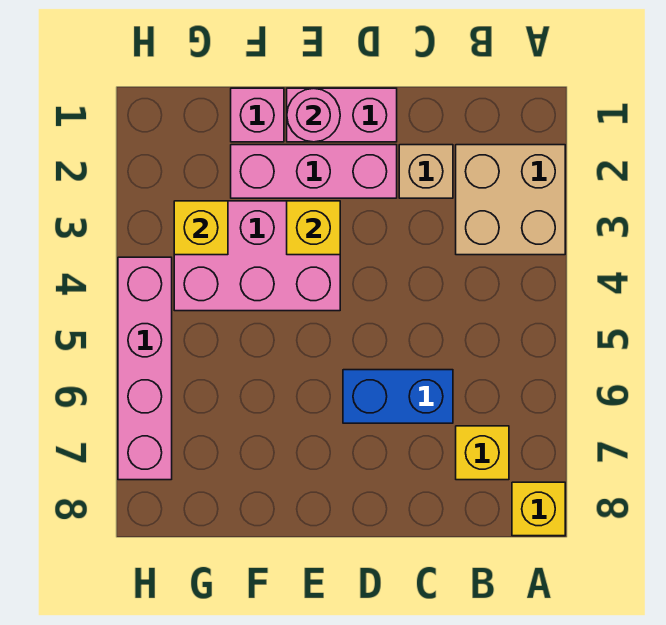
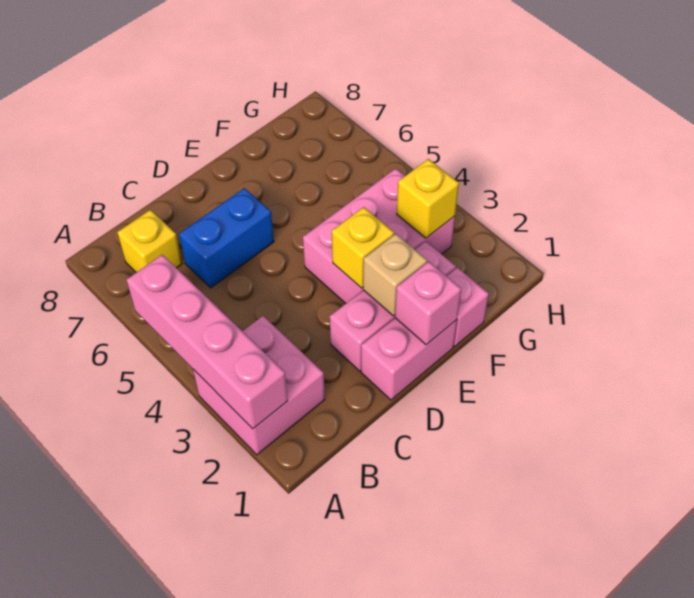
tan brick A2:B3 level 1 -> pink brick A2:B3 level 1
yellow brick A8 level 1 -> none
tan brick C2 level 1 -> tan brick E2 level 2
pink round brick E1 level 2 -> pink brick E1 level 2
pink brick H4:H7 level 1 -> pink brick A2:A5 level 2

